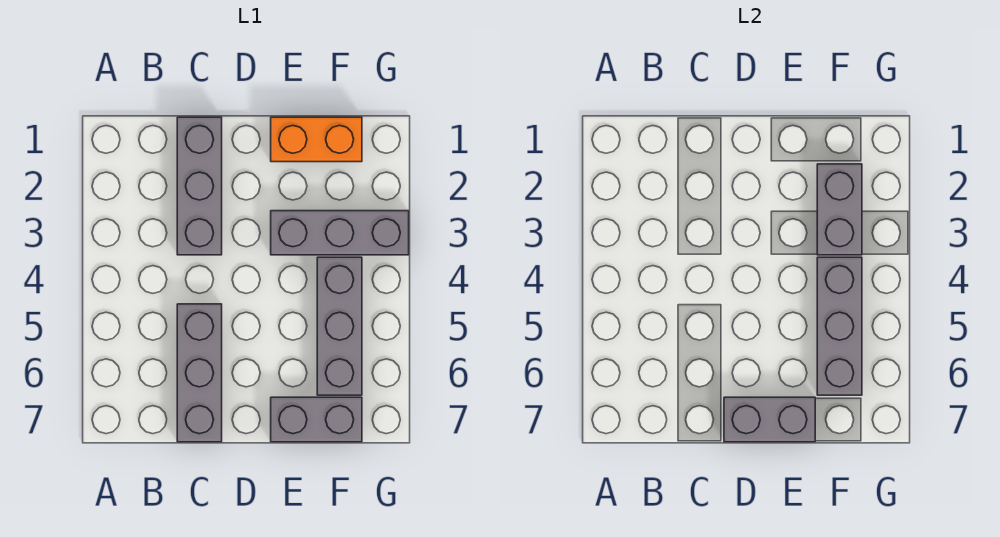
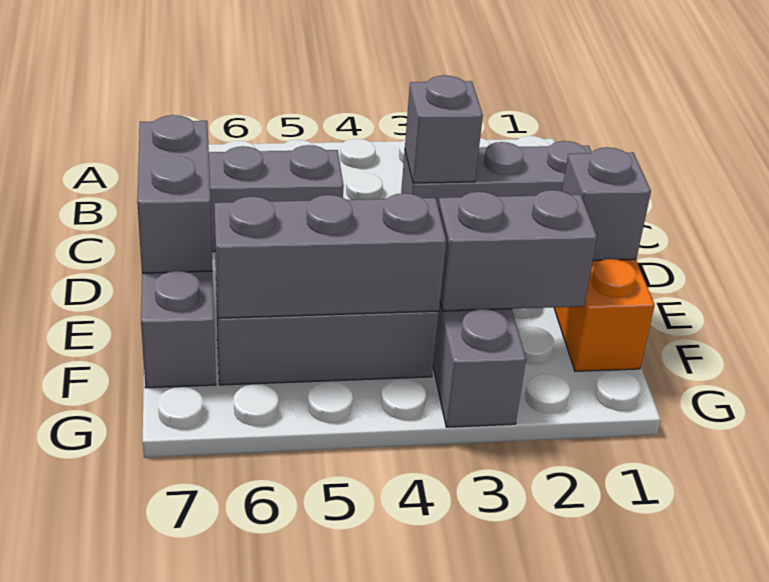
none -> grey brick C3 level 2
none -> grey brick E1 level 2

